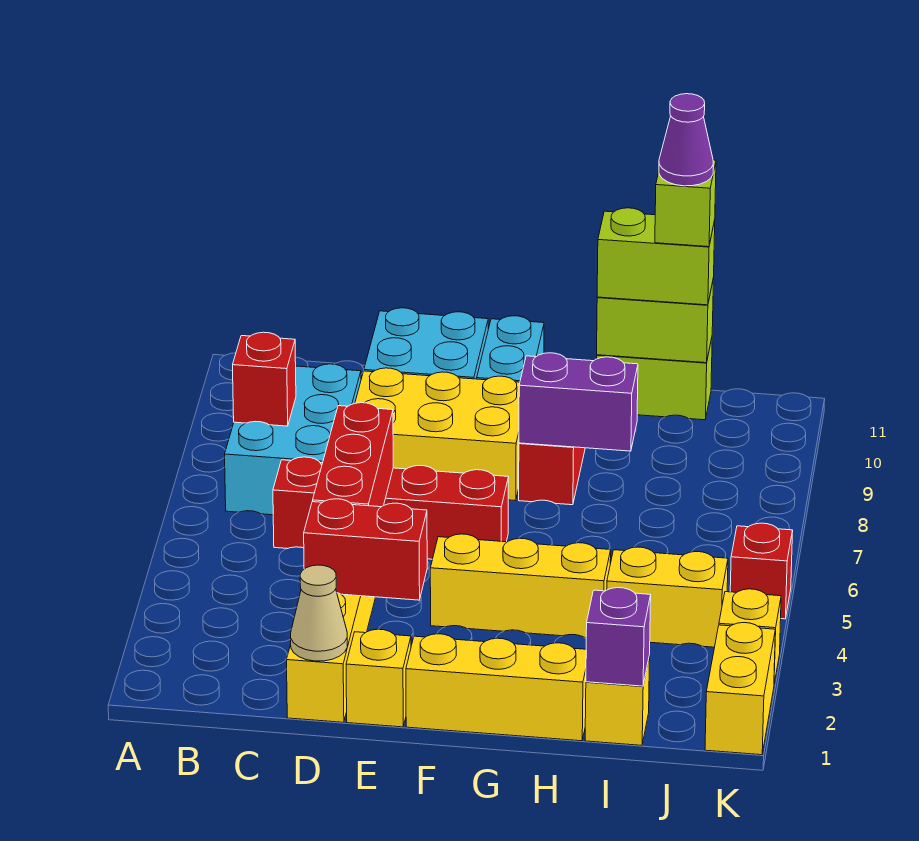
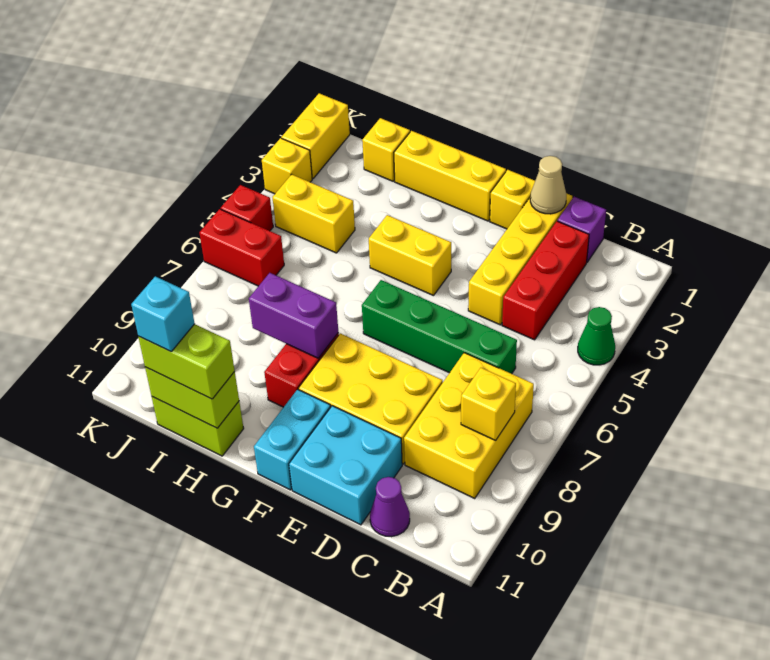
none -> green cone A4 level 1
cyan brick B7:C9 level 1 -> yellow brick B7:C9 level 1
red brick B8 level 2 -> yellow brick B8 level 2
red brick C6:F6 level 1 -> green brick C6:F6 level 1
red brick D3:E3 level 2 -> red brick J6:K6 level 1
red brick D4:D6 level 2 -> red brick C2:C4 level 1
yellow brick F4:H4 level 1 -> yellow brick F4:G4 level 1
purple brick I1 level 2 -> purple brick C1 level 1
lime brick I11 level 4 -> cyan brick I11 level 4
purple cone I11 level 5 -> purple cone C11 level 1

